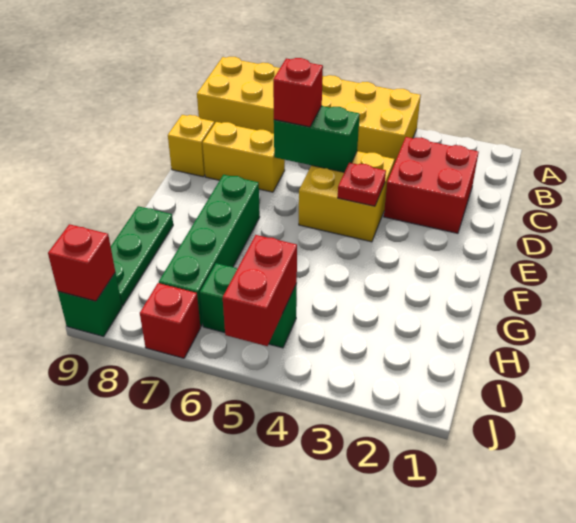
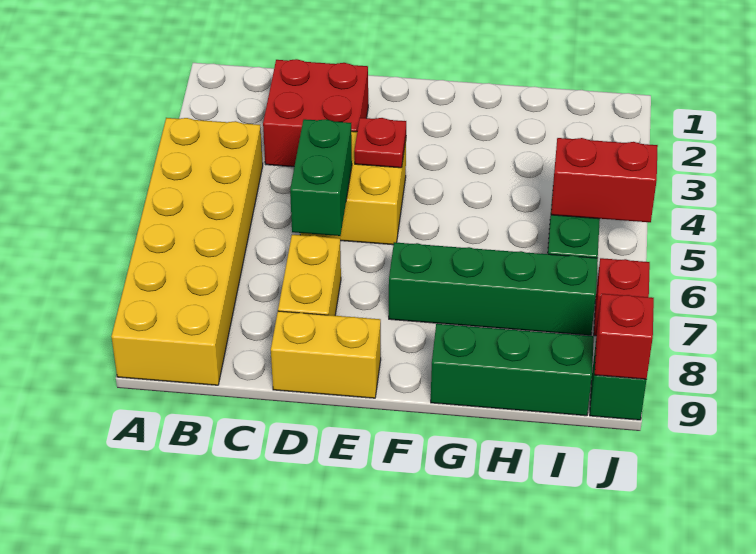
red brick D6 level 3 -> none
yellow brick D9 level 1 -> yellow brick D9:E9 level 1
green plate G9:I9 level 1 -> green brick G9:I9 level 1

